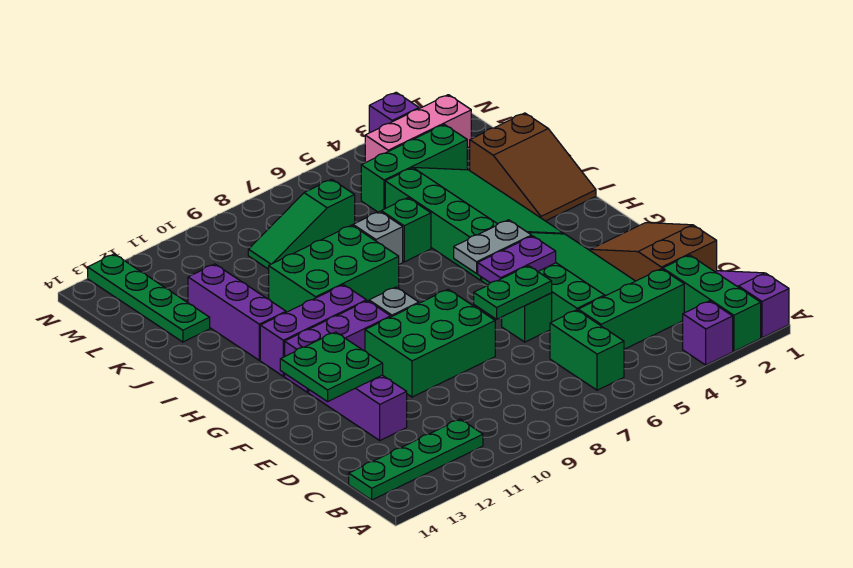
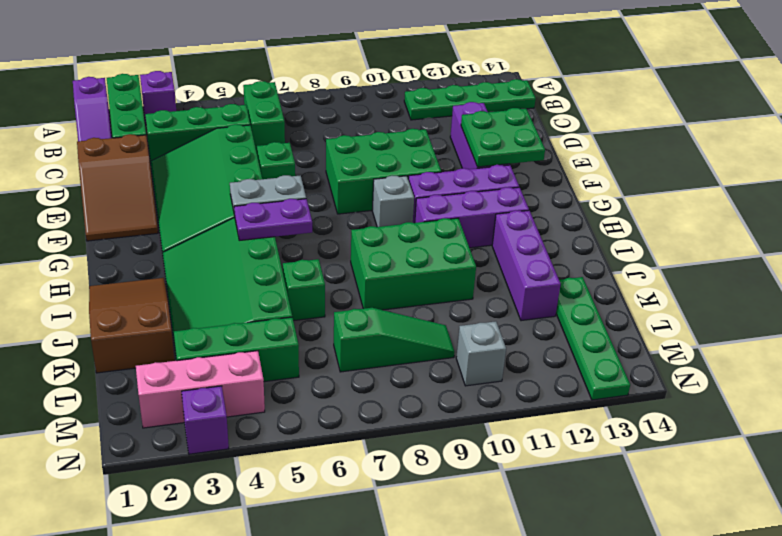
green plate E6:E7 level 2 -> none
purple plate F5:F6 level 2 -> purple plate H5:H6 level 2
grey brick J7 level 1 -> grey brick M10 level 1

